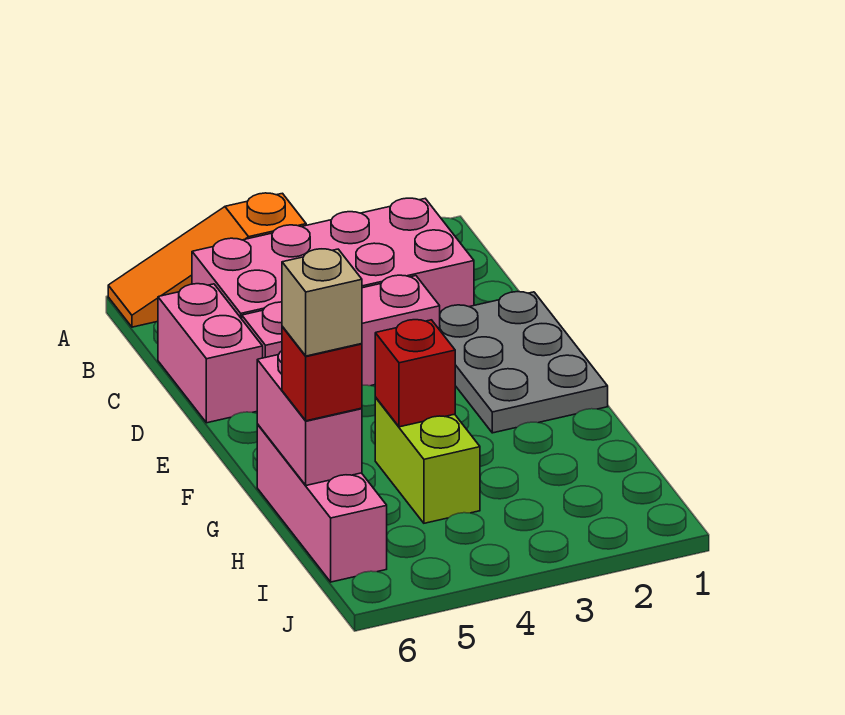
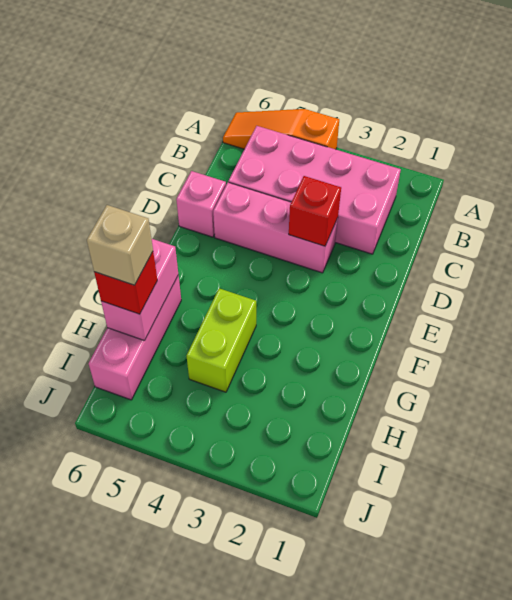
pink brick C6:D6 level 1 -> pink brick D6 level 1
grey plate D1:F2 level 1 -> none
red brick G4 level 2 -> red brick D3 level 2

